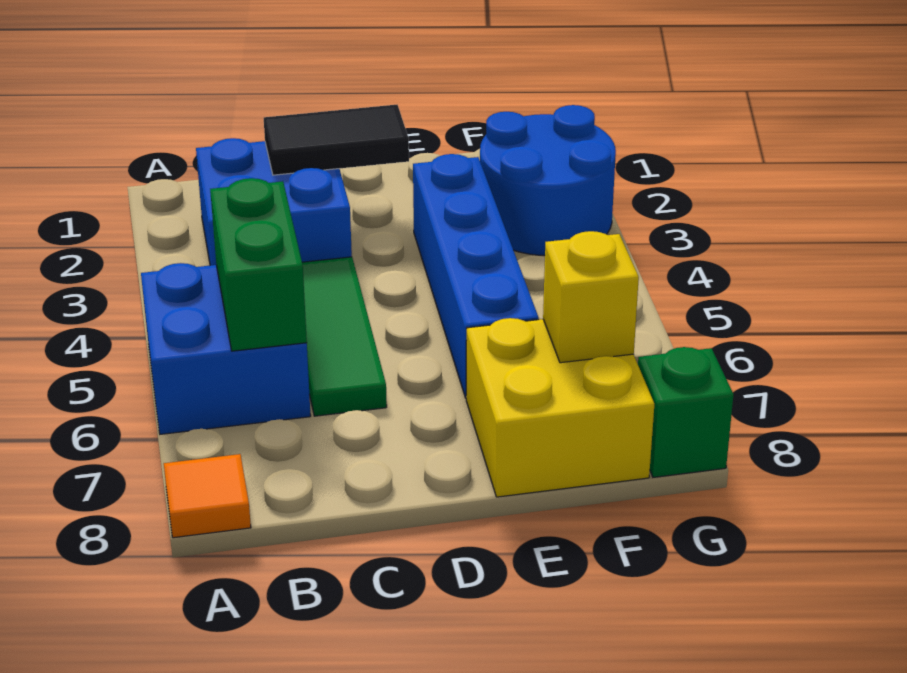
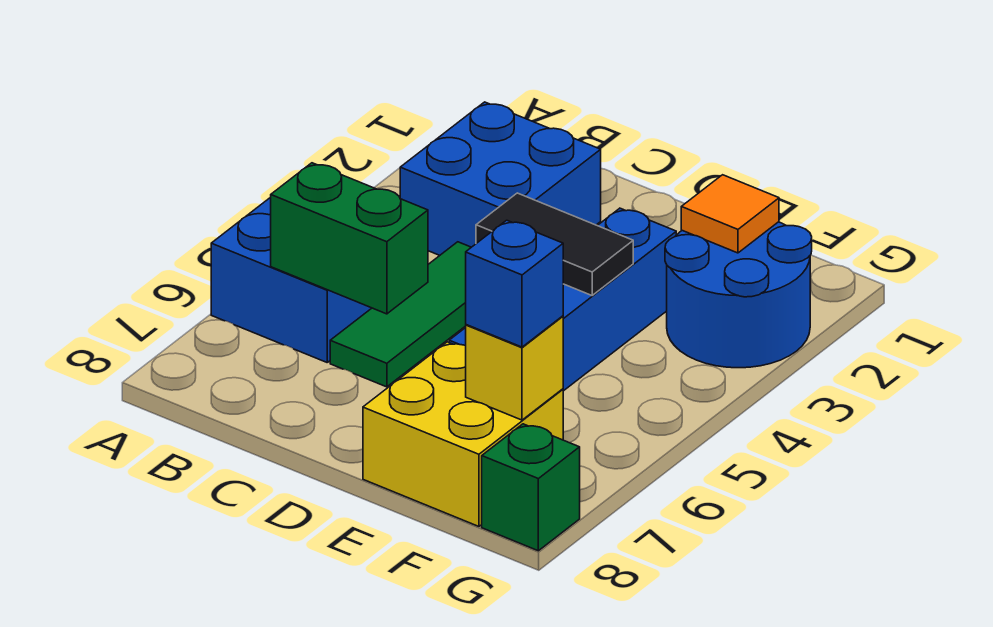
orange tile A8 level 1 -> orange tile F2 level 2
green brick B5:B6 level 2 -> green brick B6:C6 level 2
black tile C2:D2 level 2 -> black tile D4:E4 level 2
none -> blue brick F7 level 3

